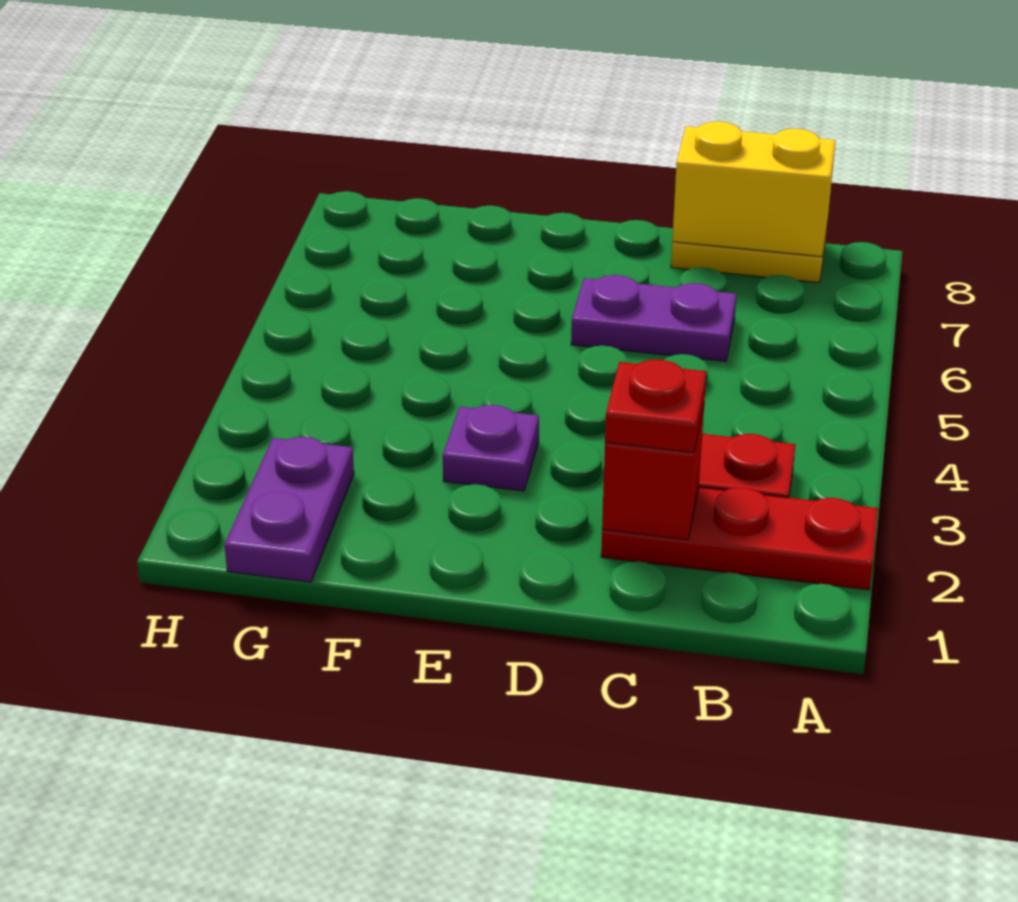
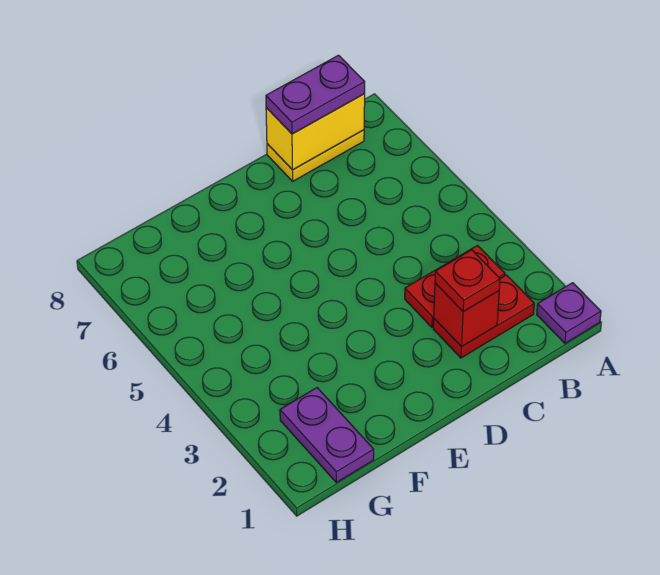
red plate A2:C2 level 1 -> red plate B2:C2 level 1
purple plate C6:D6 level 1 -> purple plate B8:C8 level 3
purple plate E3 level 1 -> purple plate A1 level 1

